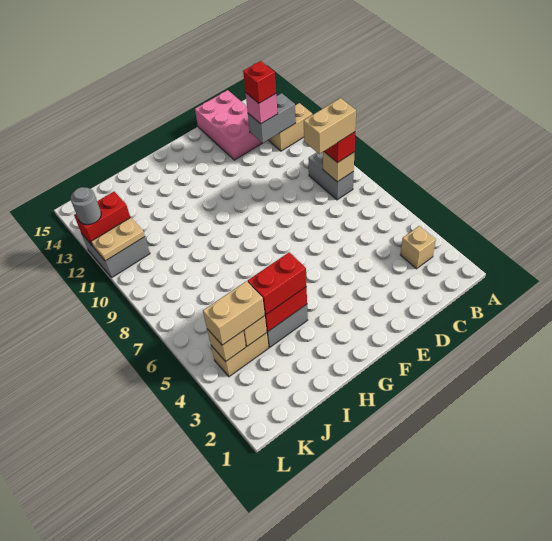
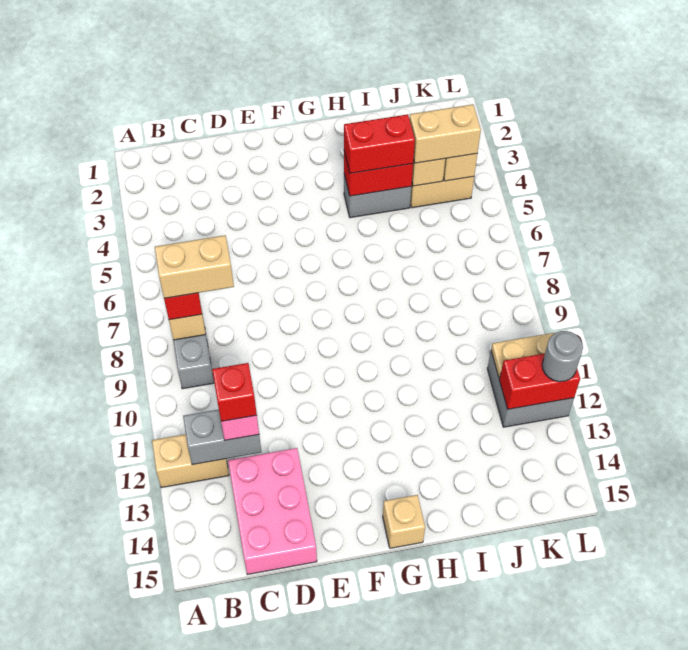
tan brick B3 level 1 -> tan brick G15 level 1

